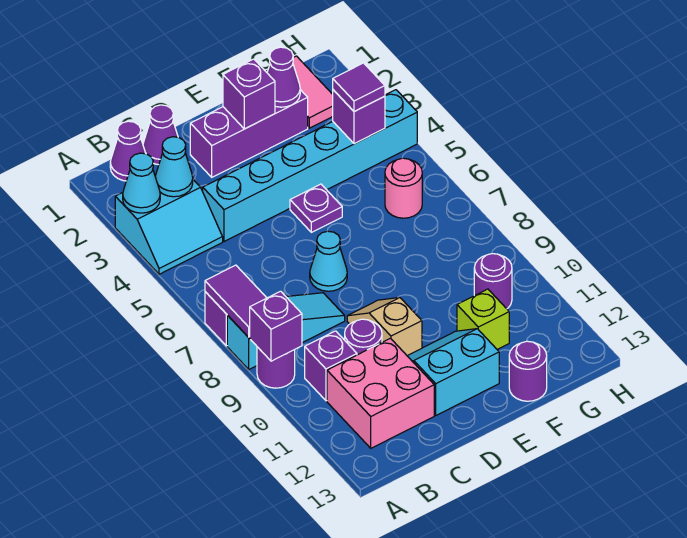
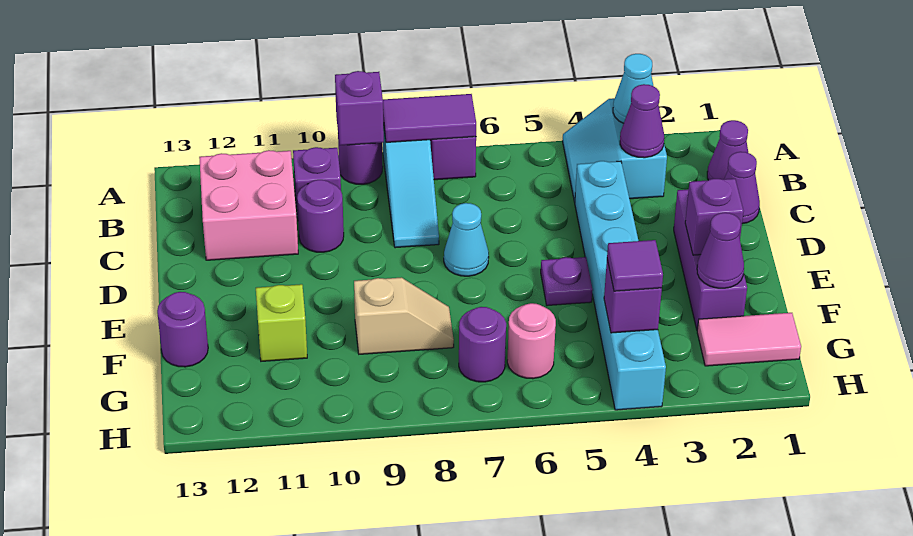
cyan cone B3 level 2 -> purple cone B3 level 2
tan slope D9:D10 level 1 top 10 -> tan slope F8:F9 level 1 top 9
cyan slope D11:E12 level 1 top 12 -> none
purple round brick G10 level 1 -> purple round brick G7 level 1

